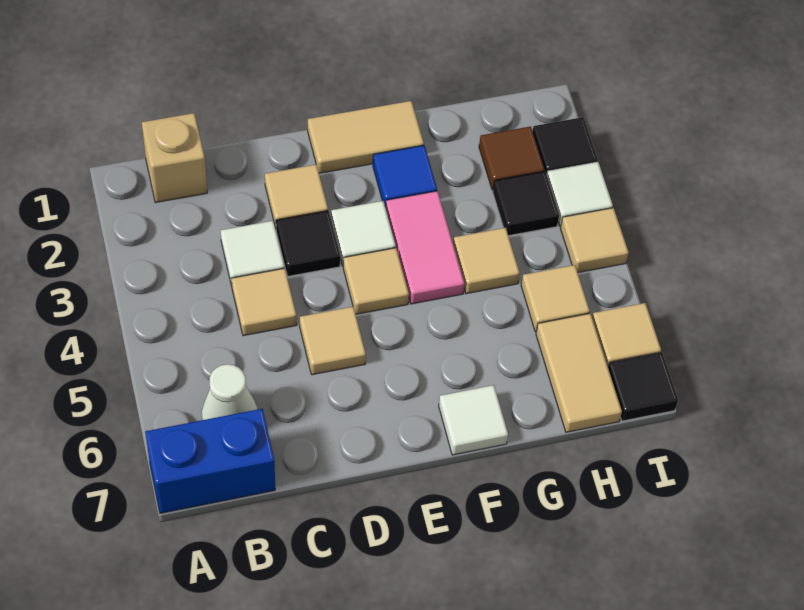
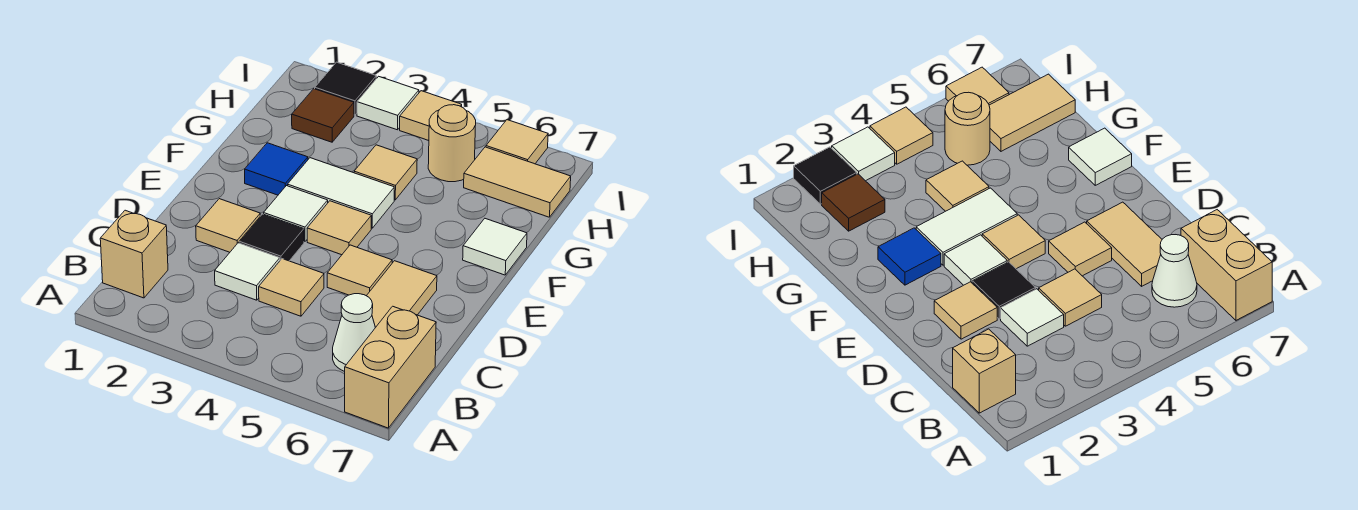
blue brick A7:B7 level 1 -> tan brick A7:B7 level 1
tan tile E1:F1 level 1 -> tan tile C6:D6 level 1
pink tile F3:F4 level 1 -> white tile F3:F4 level 1
black tile H3 level 1 -> none
tan tile H5 level 1 -> tan round brick H5 level 1
black tile I7 level 1 -> none

